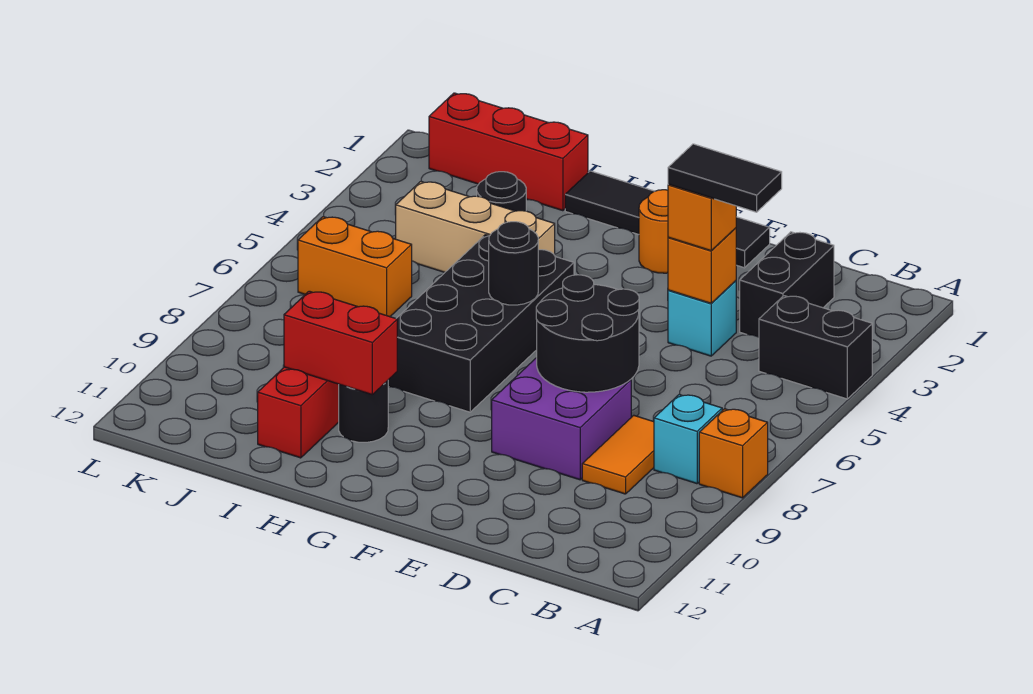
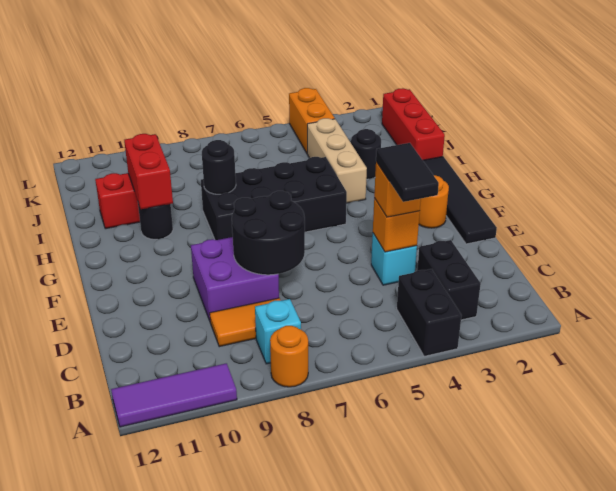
orange brick A8 level 1 -> orange round brick A8 level 1
none -> purple tile A10:A12 level 1
black brick C2:C3 level 1 -> black brick B3:C3 level 1
black round brick G6 level 2 -> black round brick H8 level 2
orange brick J6:K6 level 1 -> orange brick K4:L4 level 1

